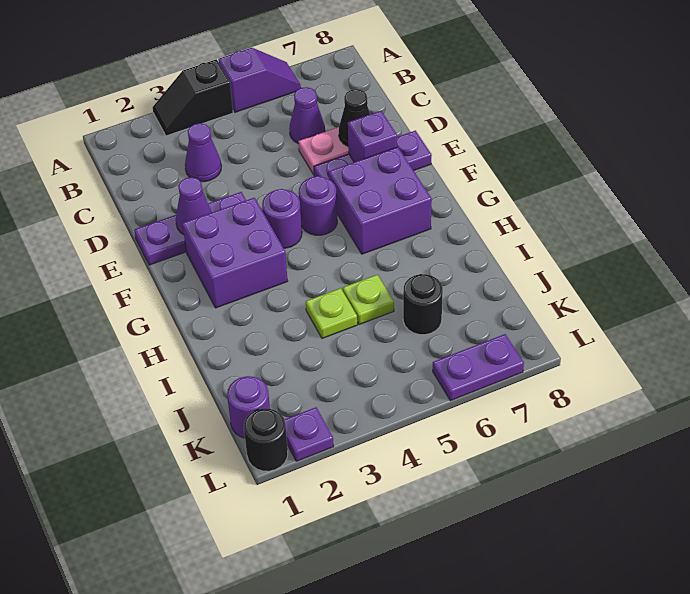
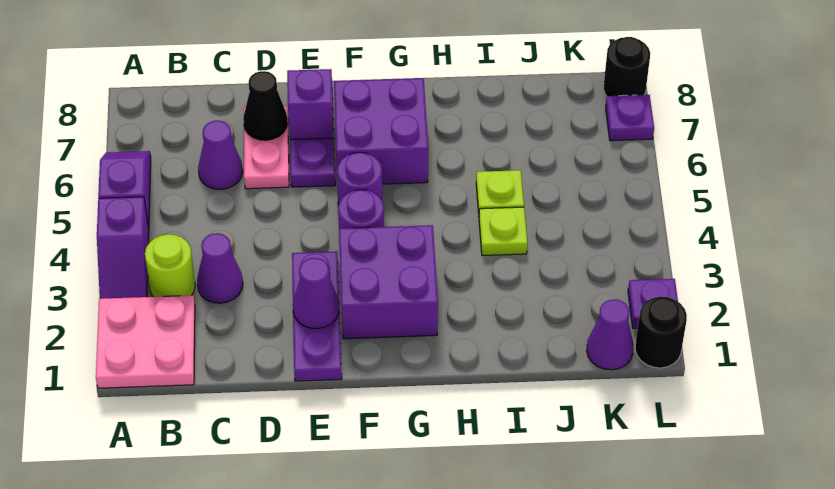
none -> pink plate A1:B2 level 1
black slope A3:A4 level 1 top 4 -> purple slope A3:A4 level 1 top 4
none -> lime round brick B3 level 1
black round brick J6 level 1 -> black round brick L8 level 1
purple round brick K1 level 1 -> purple cone K1 level 1
purple plate L6:L7 level 1 -> purple plate L7 level 1

